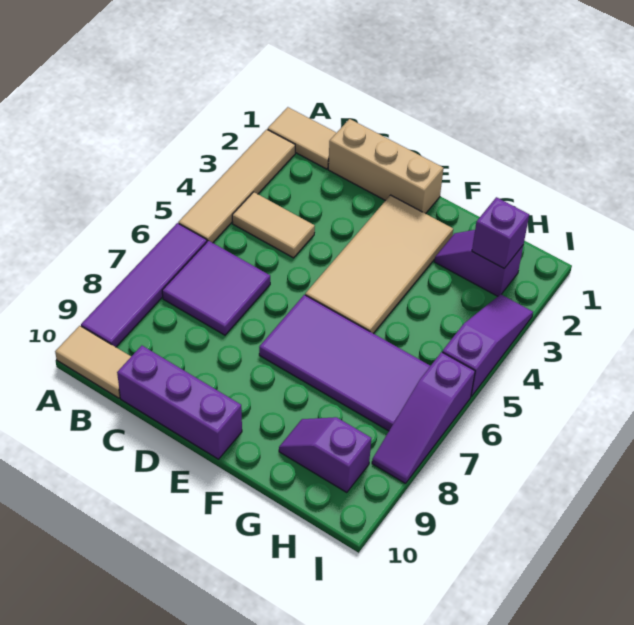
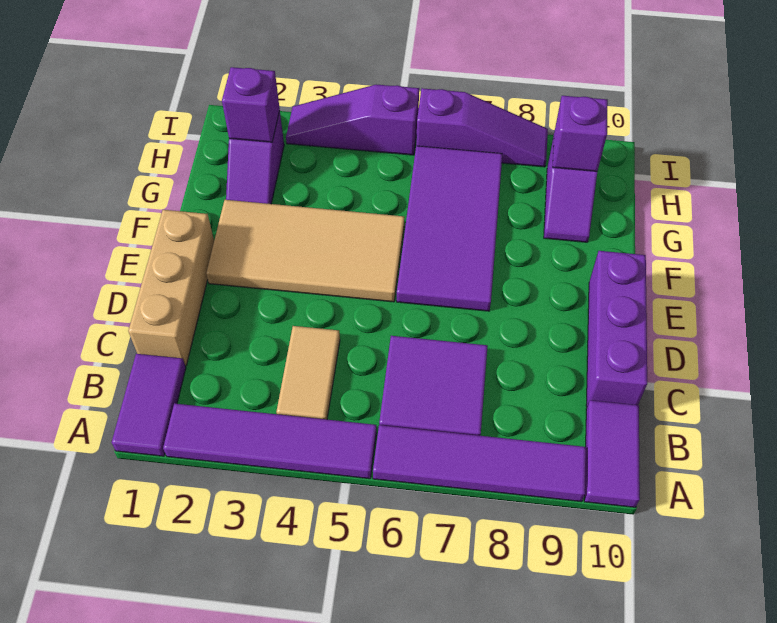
tan tile A1:B1 level 1 -> purple tile A1:B1 level 1
tan tile A2:A5 level 1 -> purple tile A2:A5 level 1
tan tile A10:B10 level 1 -> purple tile A10:B10 level 1
none -> purple brick H9 level 2

